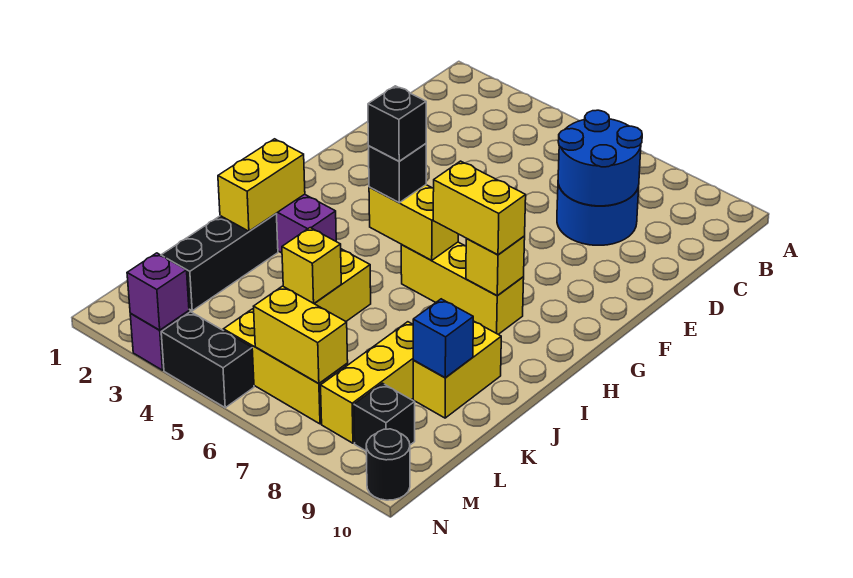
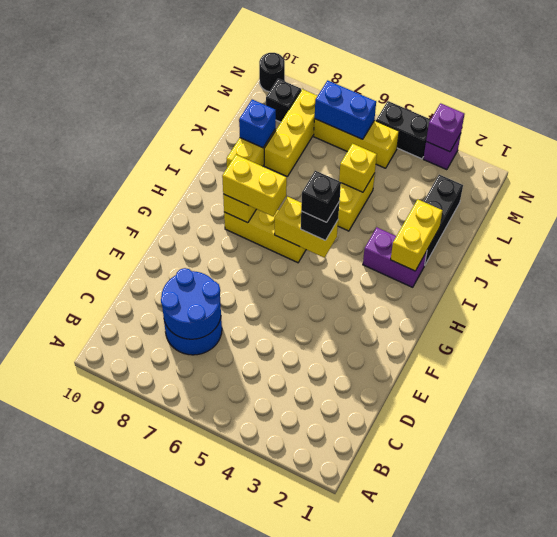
yellow brick M6:M7 level 2 -> blue brick M6:M7 level 2

